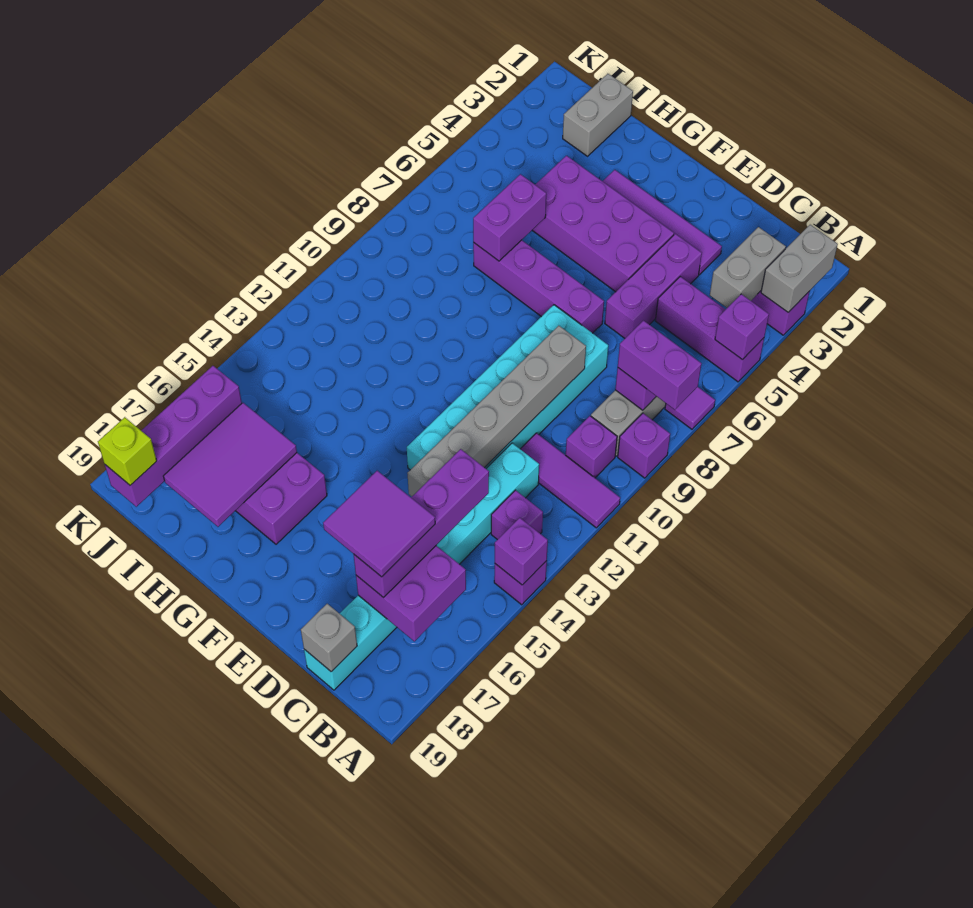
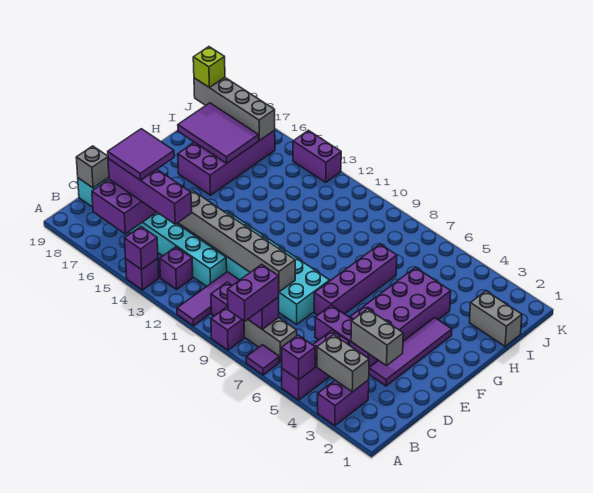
grey brick A2:A3 level 2 -> grey brick D3:D4 level 2
purple brick H6:H7 level 2 -> purple brick K13:K14 level 1
purple brick J16:J19 level 2 -> grey brick J16:J19 level 2

